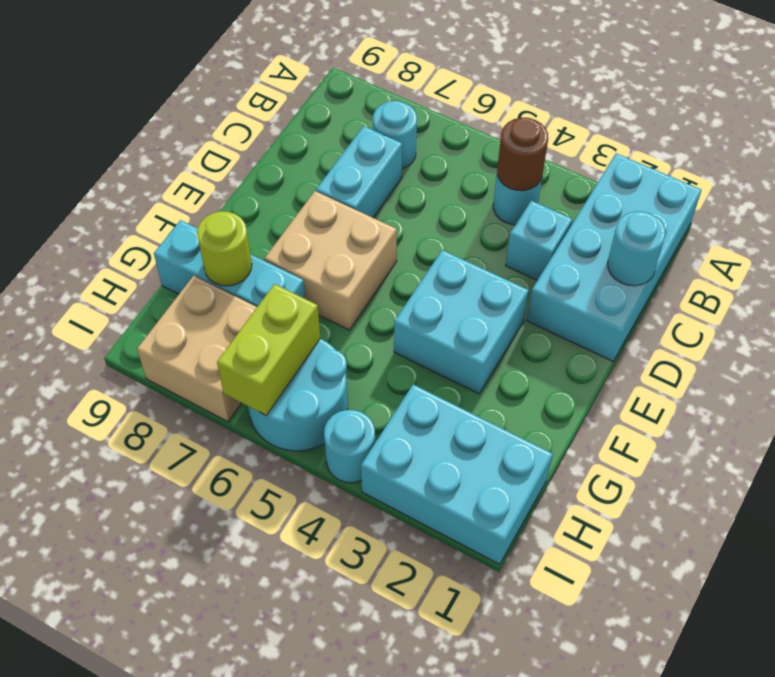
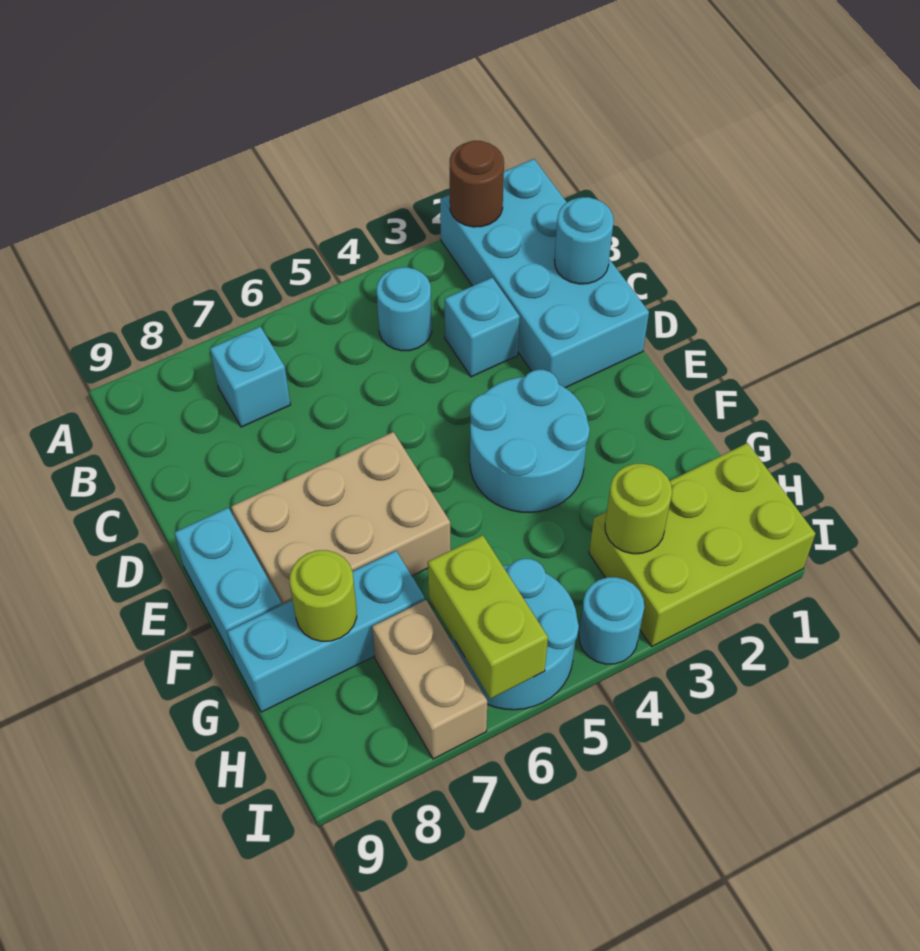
brown round brick B4 level 2 -> brown round brick A2 level 2
cyan round brick B7 level 1 -> cyan brick B7 level 1
cyan brick C7:D7 level 1 -> cyan brick E9:F9 level 1
cyan brick E3:F4 level 1 -> cyan round brick E3:F4 level 1
tan brick E6:F7 level 1 -> tan brick E6:F8 level 1
cyan brick H1:I3 level 1 -> lime brick H1:I3 level 1
none -> lime round brick H3 level 2
tan brick H7:I8 level 1 -> tan brick H7:I7 level 1

